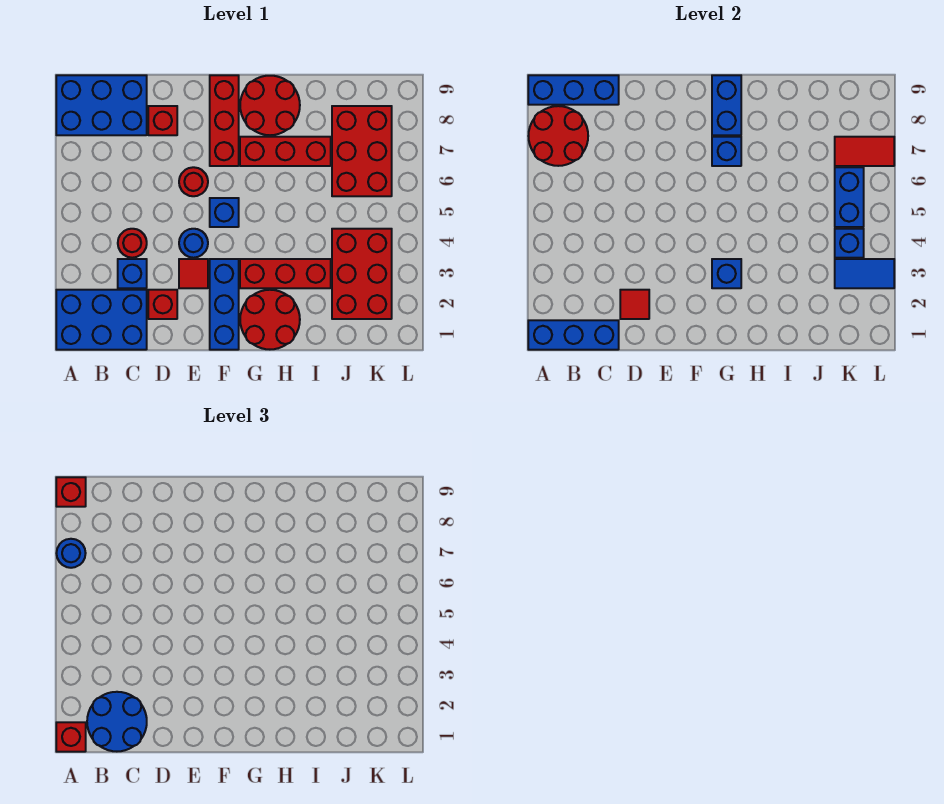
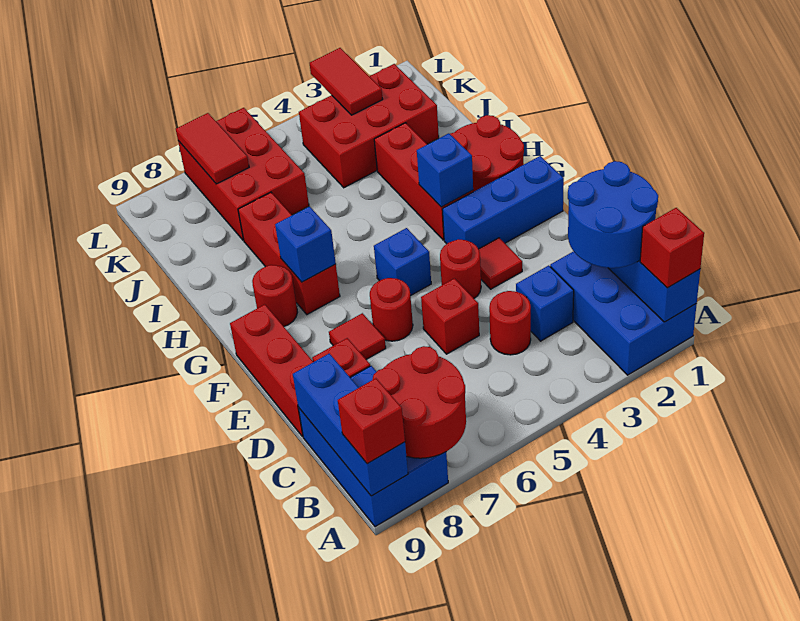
blue round brick A7 level 3 -> none
red brick D2 level 1 -> red brick D5 level 1
red tile D2 level 2 -> red tile E7 level 1
blue round brick E4 level 1 -> red round brick E4 level 1
red brick F7:F9 level 1 -> red brick D9:F9 level 1
red round brick G8:H9 level 1 -> red round brick G8 level 1
blue brick G8:G9 level 2 -> none
red brick J6:K8 level 1 -> red brick J6:L7 level 1
blue tile K3:L3 level 2 -> red tile K3:L3 level 2
blue brick K4 level 2 -> none
blue brick K5:K6 level 2 -> none

